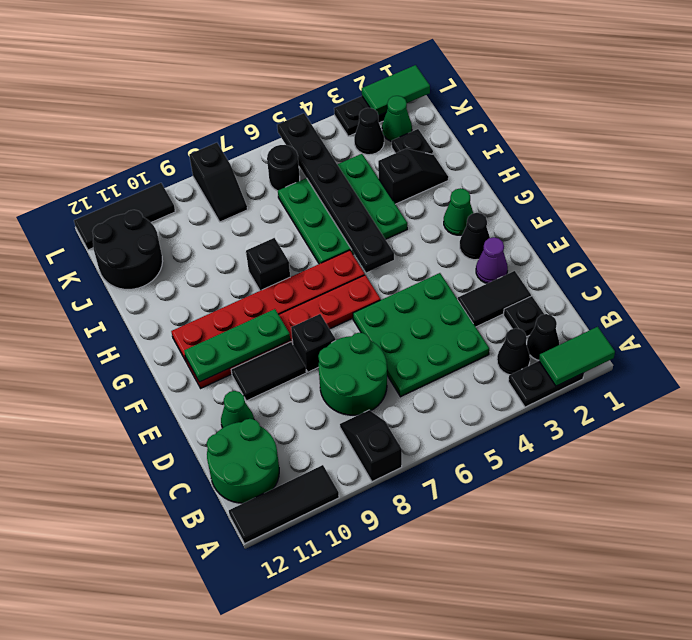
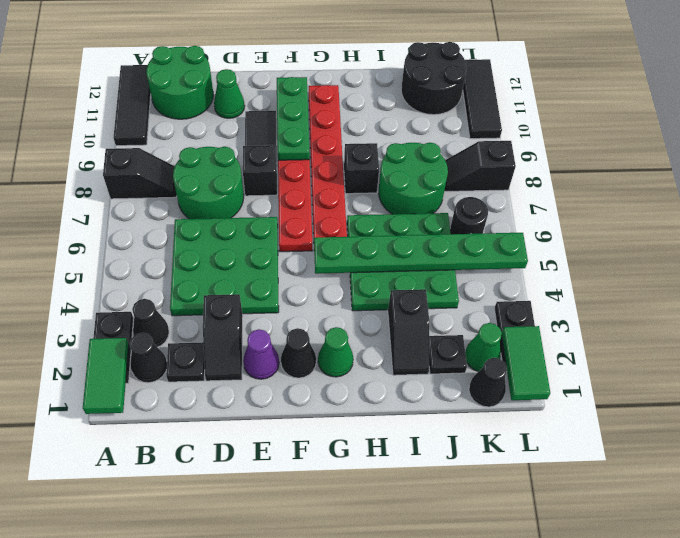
black tile D2:D3 level 1 -> black slope D2:D3 level 1 top 3
black plate G5:L5 level 2 -> green plate G5:L5 level 2
none -> green round brick I7:J8 level 1
black cone K3 level 1 -> black cone K1 level 1

